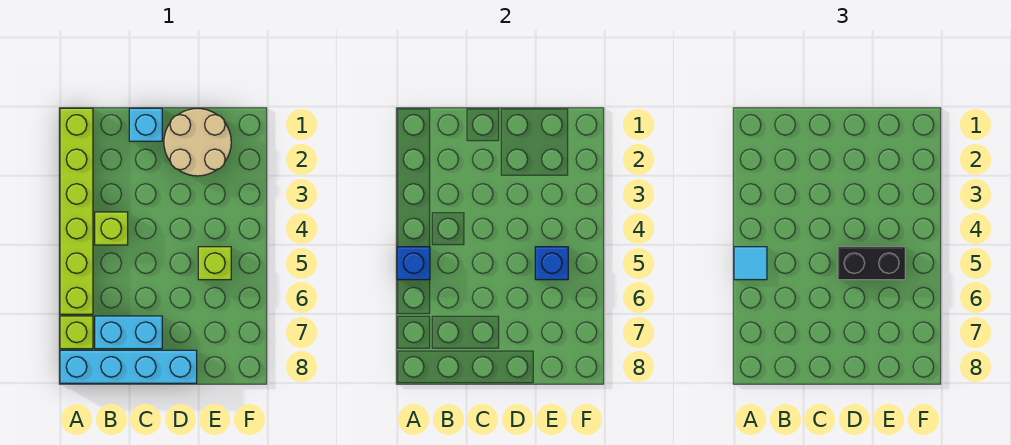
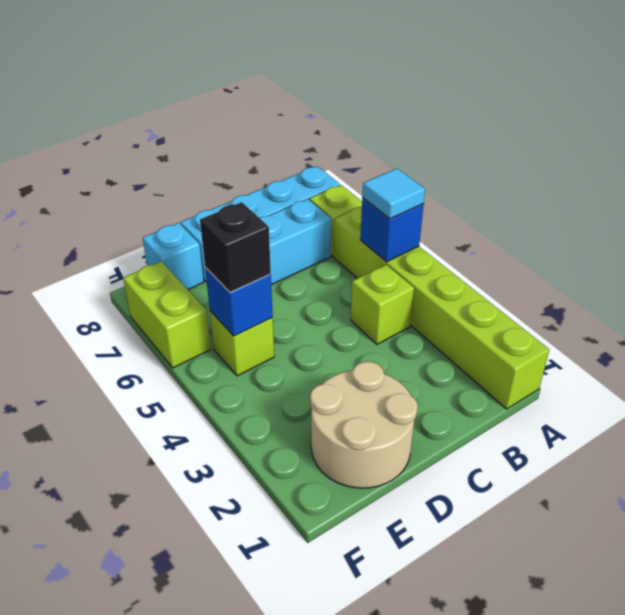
cyan brick C1 level 1 -> cyan brick E8 level 1
black brick D5:E5 level 3 -> black brick E5 level 3
none -> lime brick F6:F7 level 1

